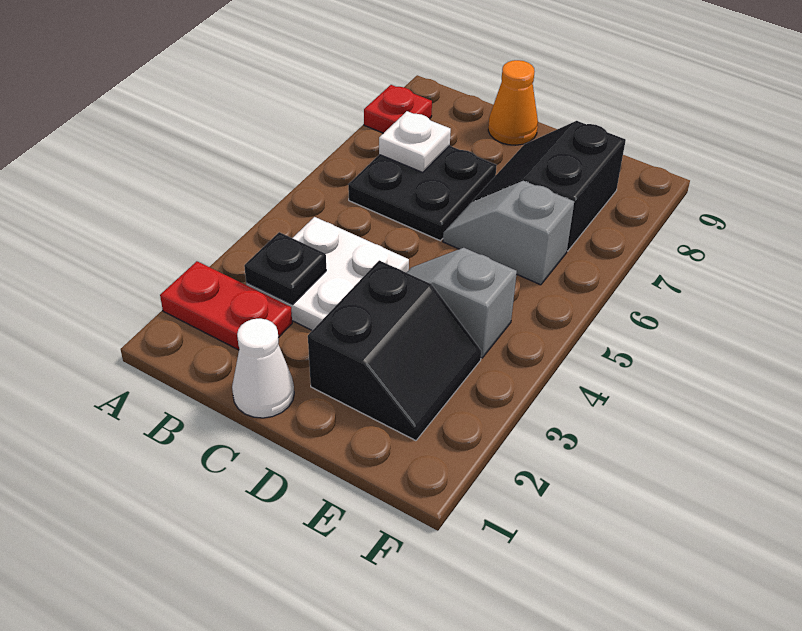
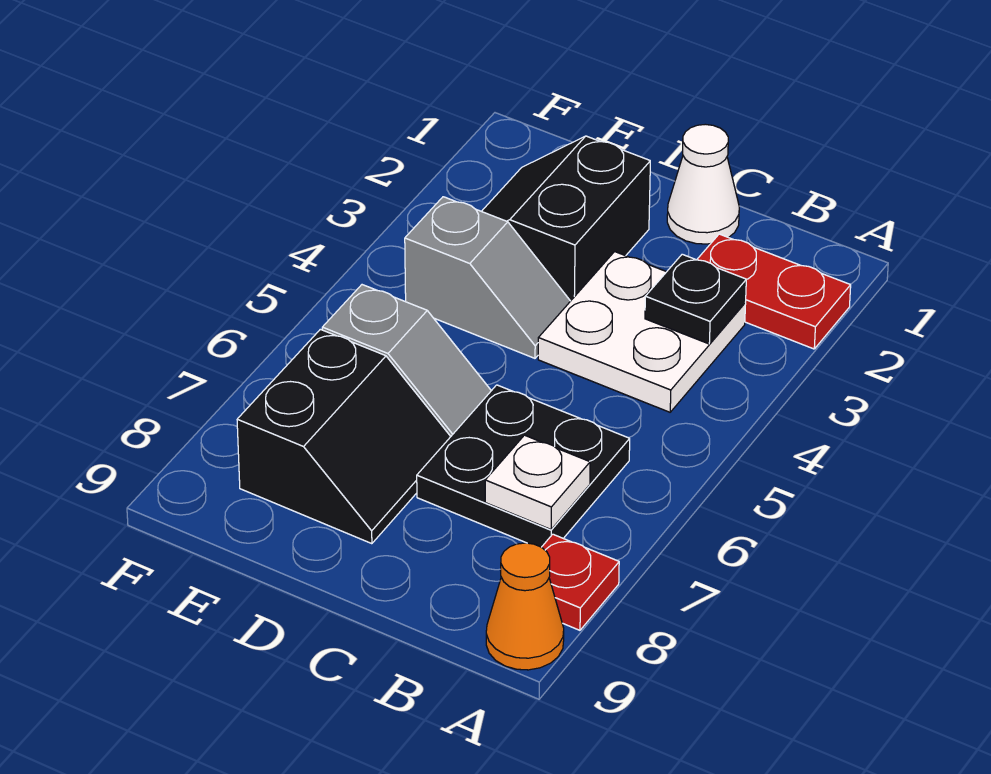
orange cone C9 level 1 -> orange cone A9 level 1

